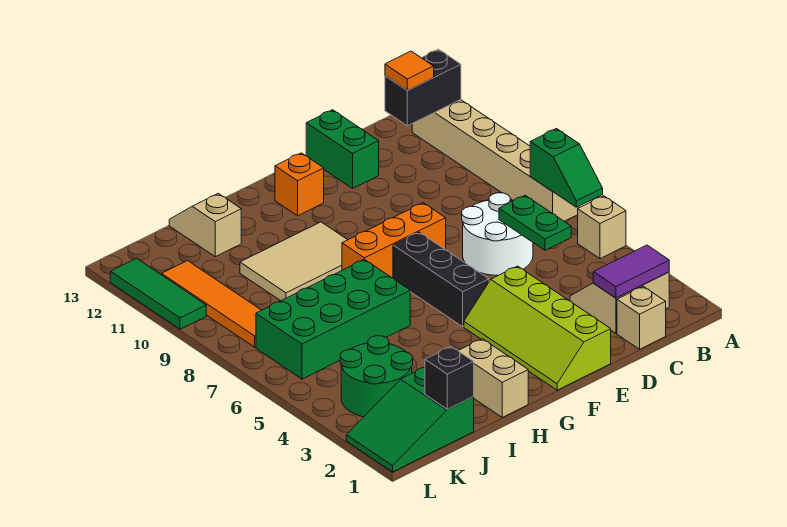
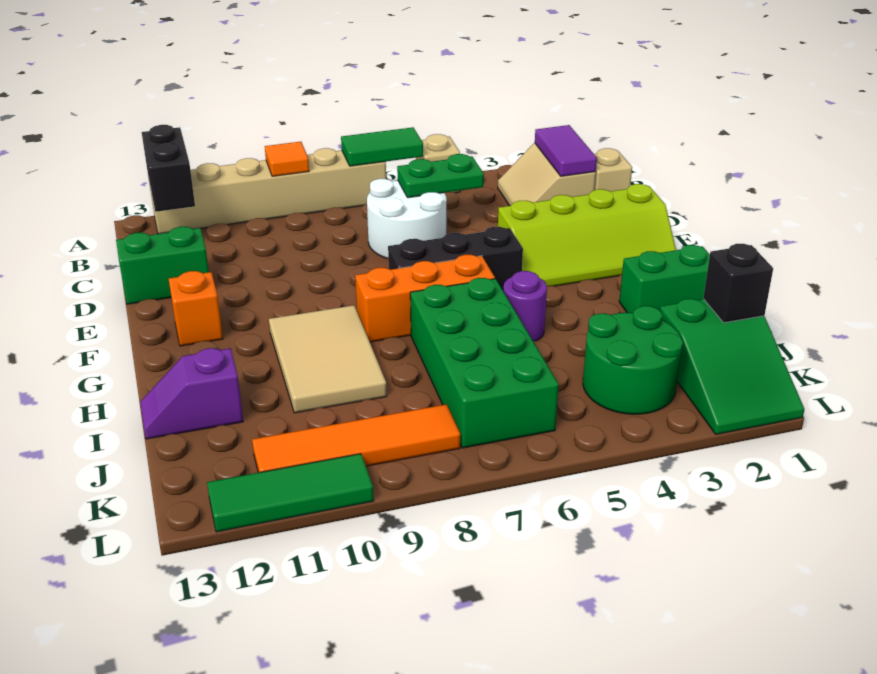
green slope A6:A7 level 2 top 7 -> green tile A6:A7 level 2
orange tile B12 level 3 -> orange tile A9 level 2
orange brick E8:G8 level 1 -> orange brick G6:G8 level 1
tan brick H1:H2 level 1 -> green brick H1:H2 level 1
none -> purple round brick H5 level 1
tan slope I12:I13 level 1 top 12 -> purple slope I12:I13 level 1 top 12

